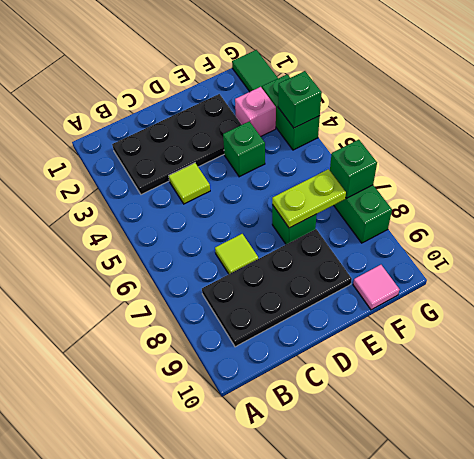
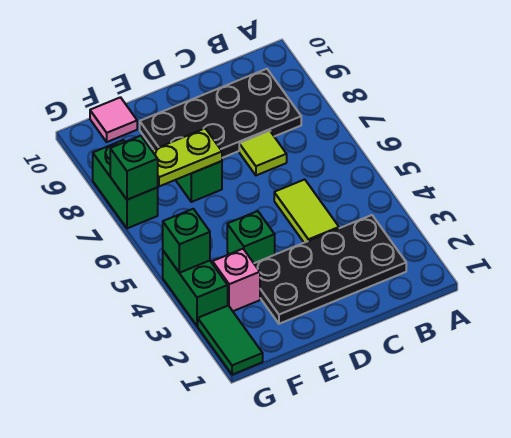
lime tile C4 level 1 -> lime tile C4:C5 level 1

